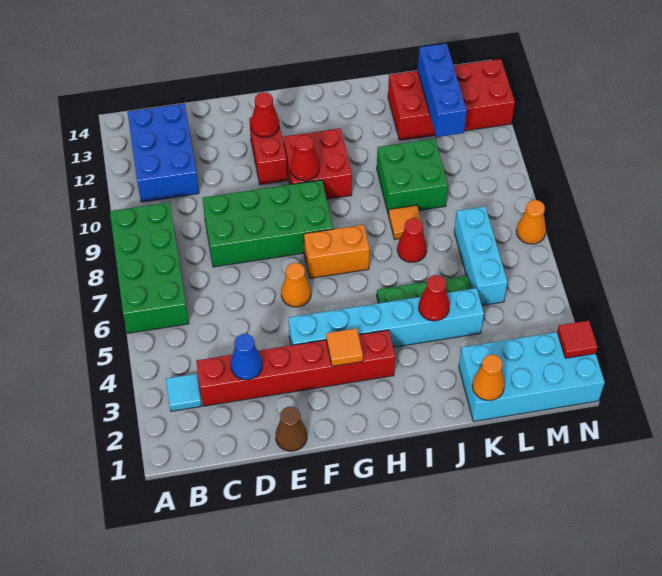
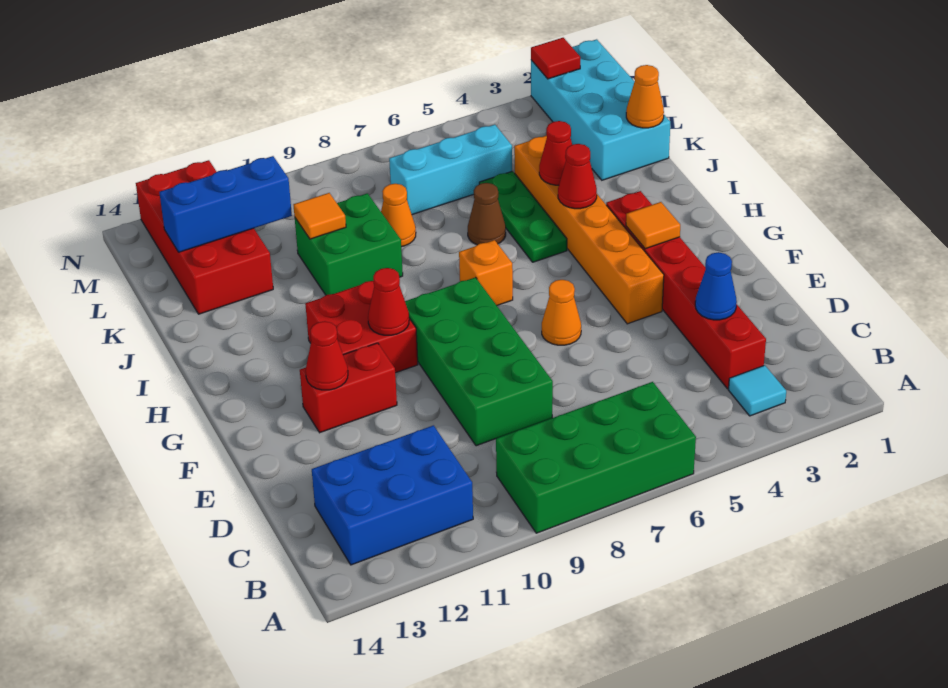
brown cone E1 level 1 -> brown cone J6 level 1
cyan brick F4:K4 level 1 -> orange brick F4:K4 level 1
orange brick G7:H7 level 1 -> orange brick H7 level 1
red cone J7 level 1 -> red cone I4 level 2
orange tile J8 level 1 -> orange tile K10 level 2
orange cone N7 level 1 -> orange cone K8 level 1

